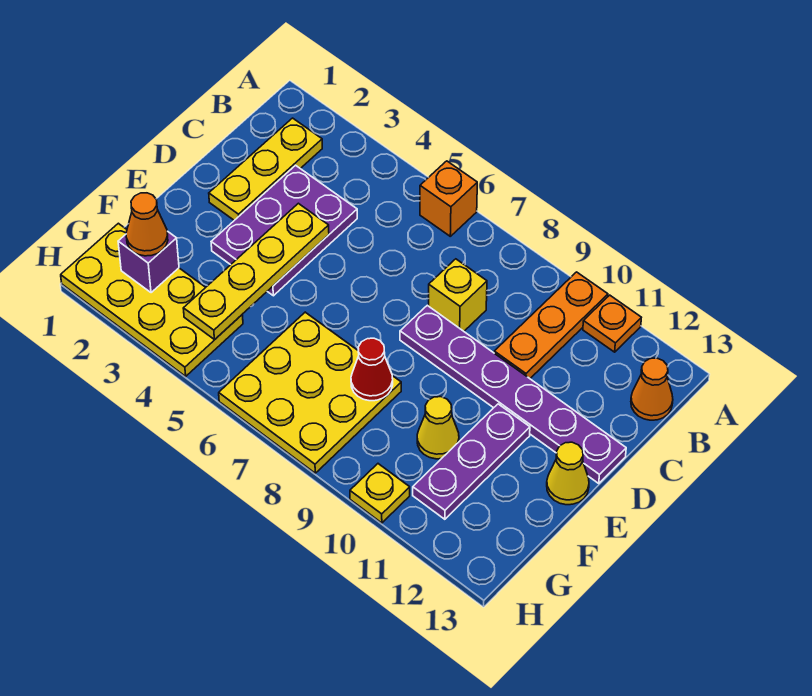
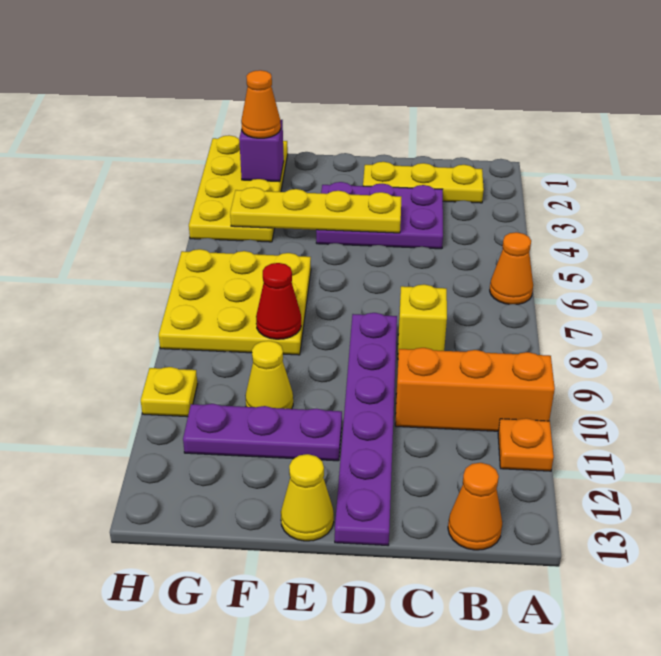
orange brick A6 level 1 -> orange cone A6 level 1
orange plate A10:C10 level 1 -> orange brick A10:C10 level 1

